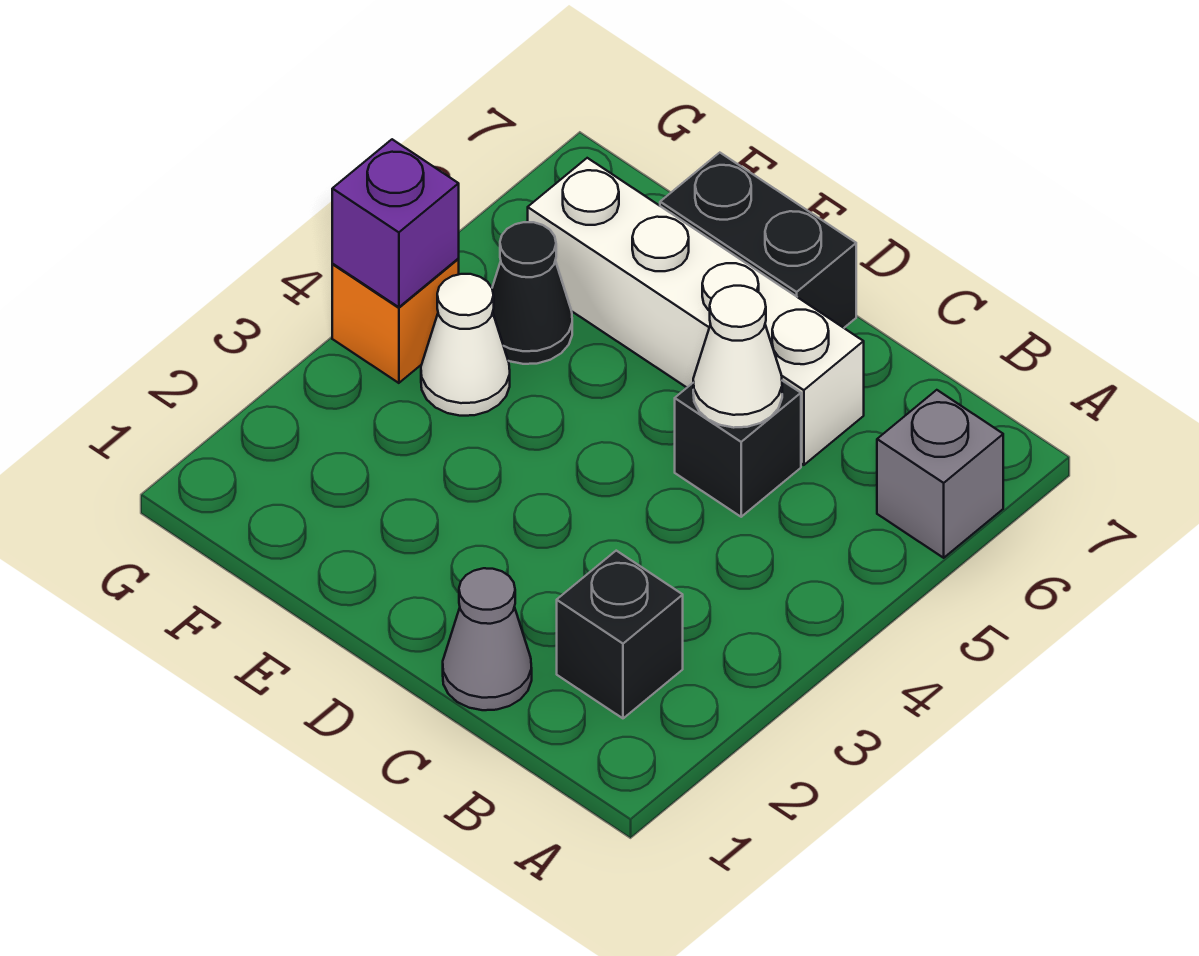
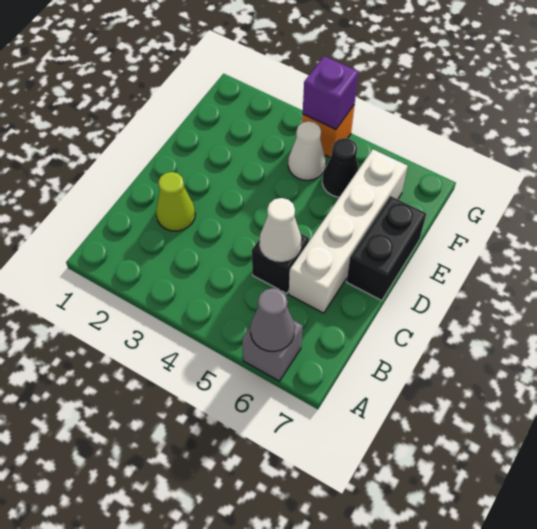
black brick B2 level 1 -> none
grey cone C1 level 1 -> grey cone A6 level 2
none -> lime cone C2 level 1

